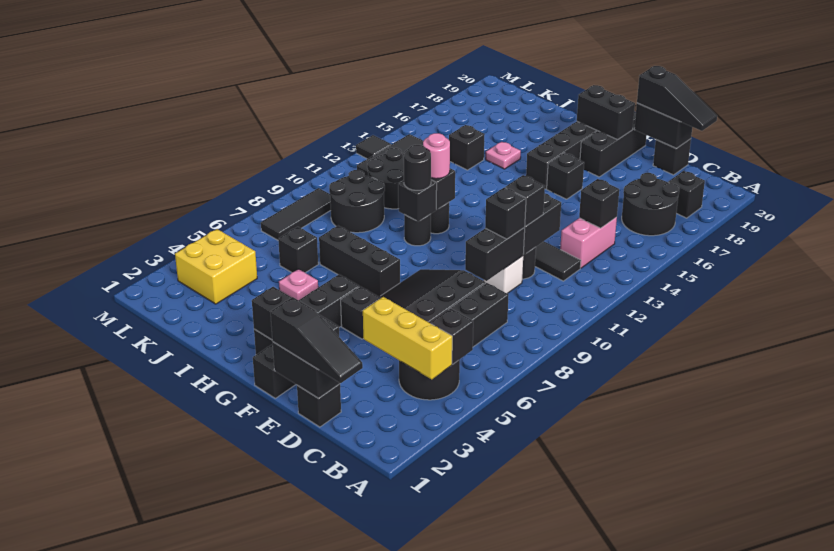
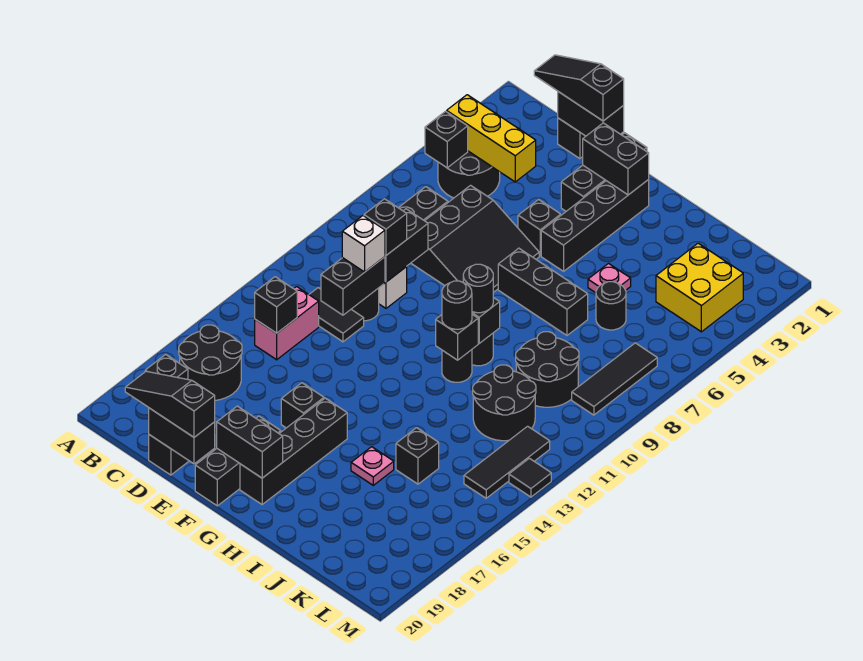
black brick D11 level 3 -> white brick D11 level 3
pink round brick H11 level 3 -> black round brick H11 level 3
black brick J6 level 1 -> black round brick J6 level 1

